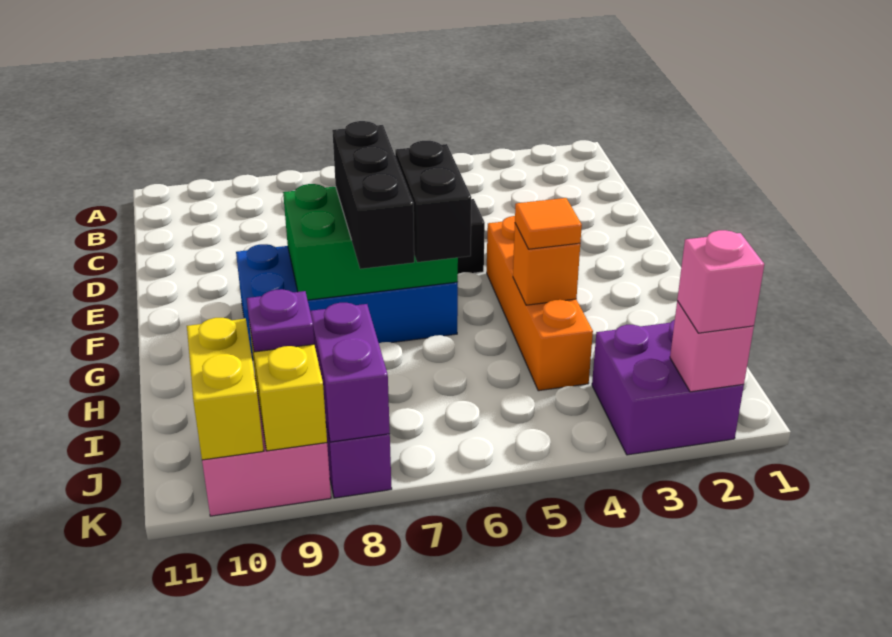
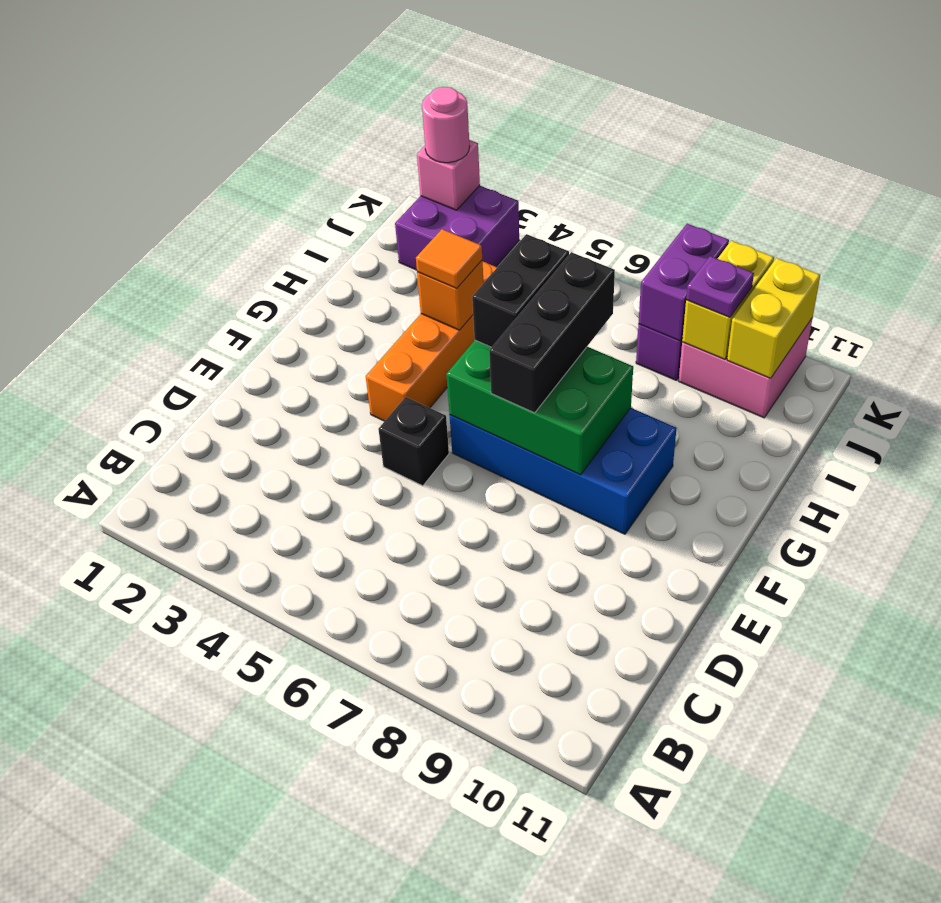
pink brick K2 level 3 -> pink round brick K2 level 3

